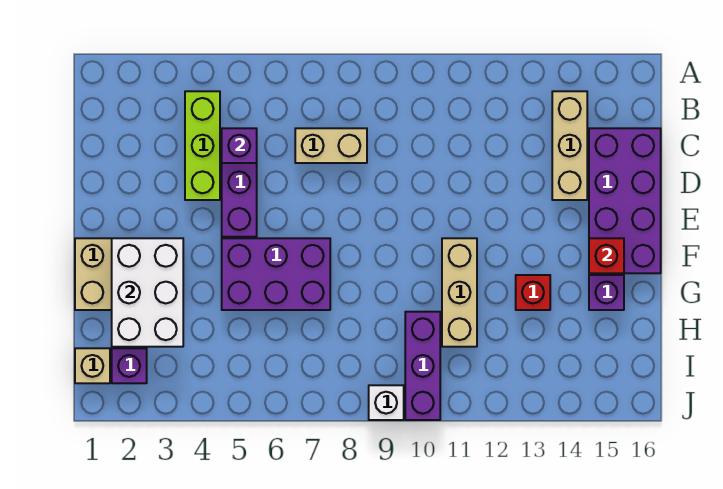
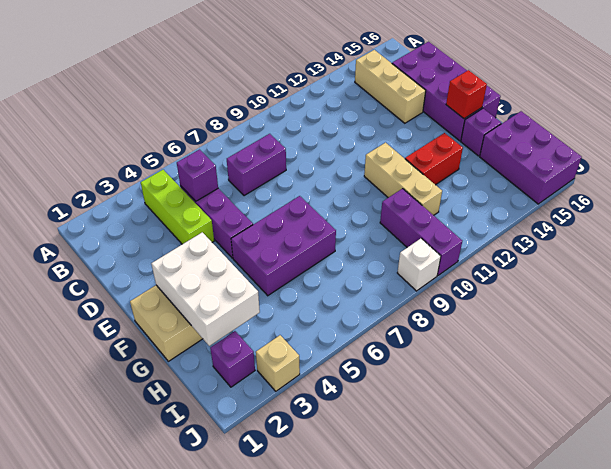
tan brick C7:C8 level 1 -> purple brick C7:C8 level 1
red brick G13 level 1 -> red brick G12:G13 level 1
none -> purple brick H15:J16 level 1
tan brick I1 level 1 -> tan brick J3 level 1

